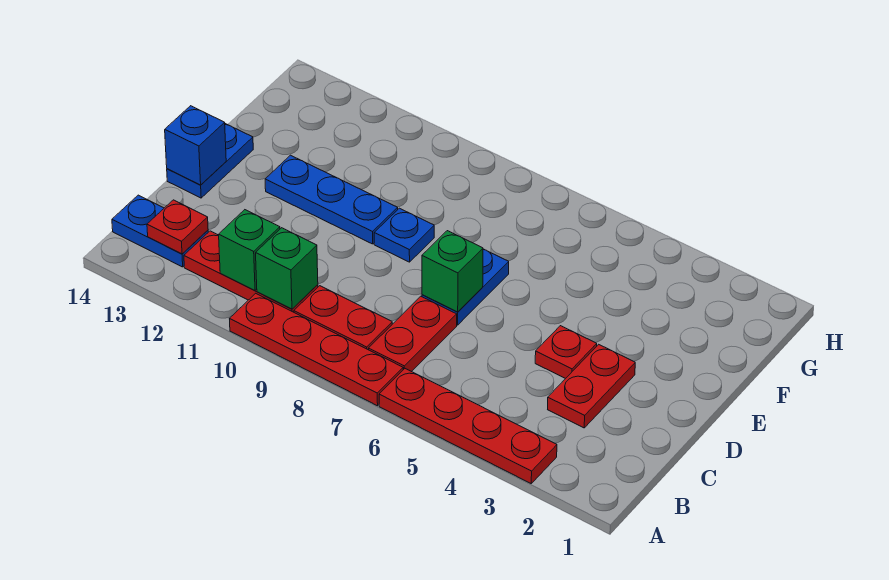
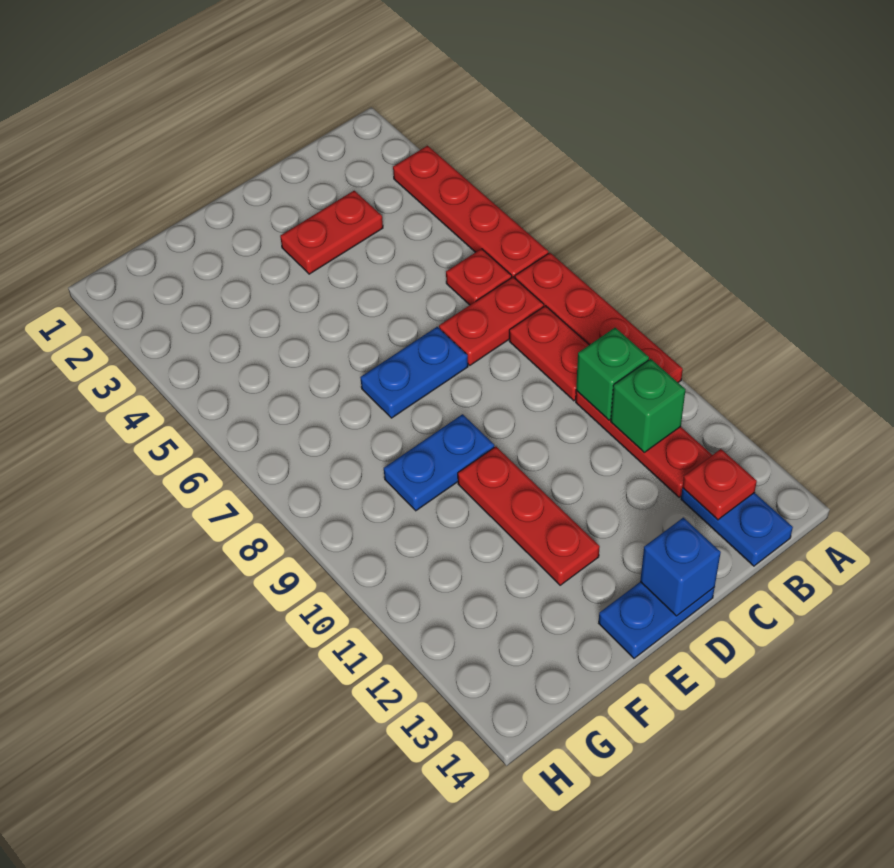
red plate D4 level 1 -> red plate B6 level 1
green brick D7 level 2 -> none
blue plate E9 level 1 -> blue plate E9:F9 level 1
blue plate E10:E12 level 1 -> red plate E10:E12 level 1

